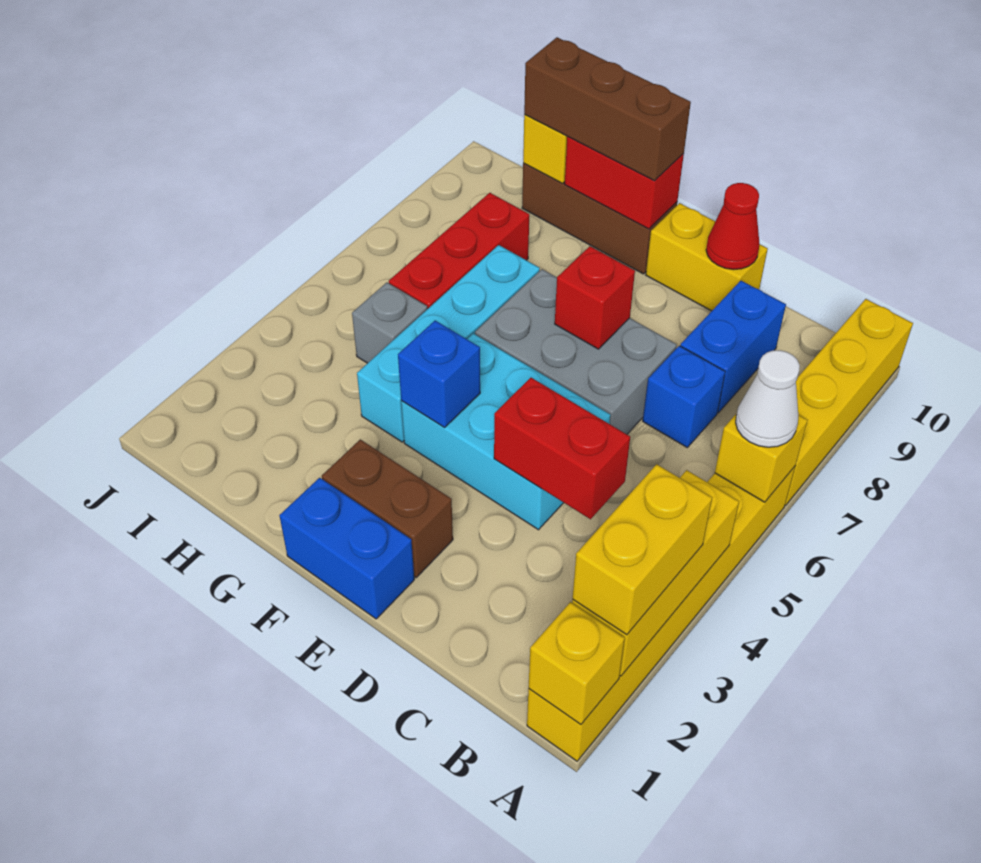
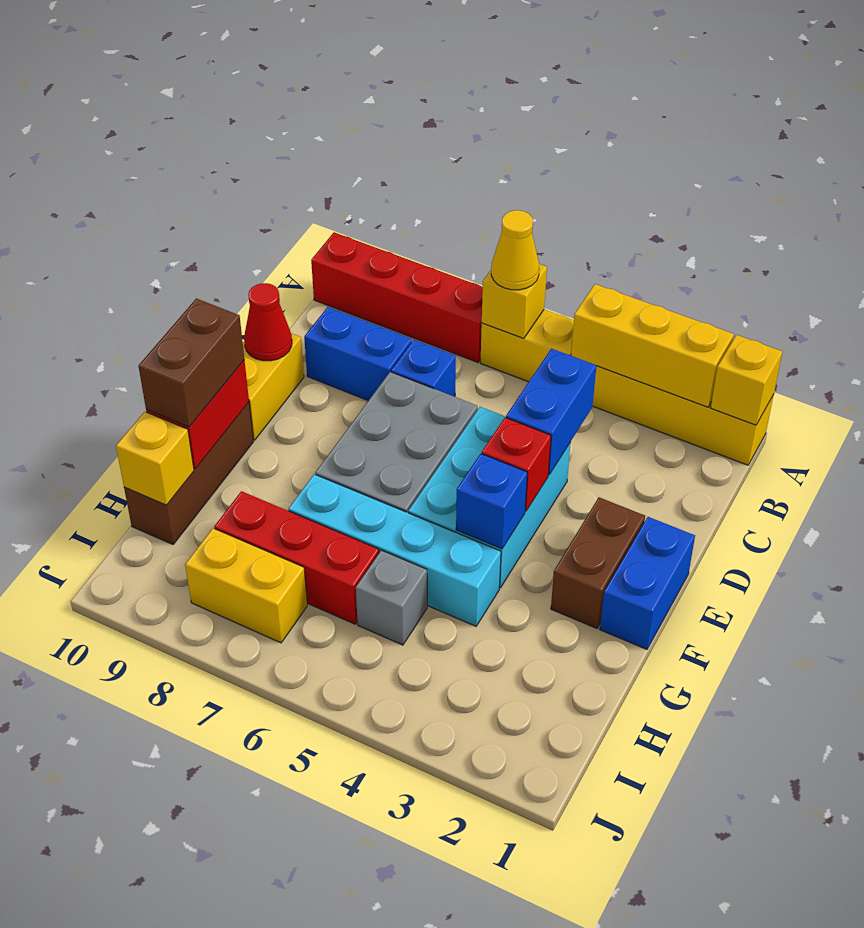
yellow brick A2:A3 level 3 -> yellow brick I7:I8 level 1
white cone A6 level 3 -> yellow cone A6 level 3
yellow brick A7:A10 level 1 -> red brick A7:A10 level 1
red brick C4:D4 level 2 -> blue brick C4:D4 level 2
red brick E7 level 2 -> red brick E4 level 2
brown brick F10:H10 level 3 -> brown brick F10:G10 level 3

